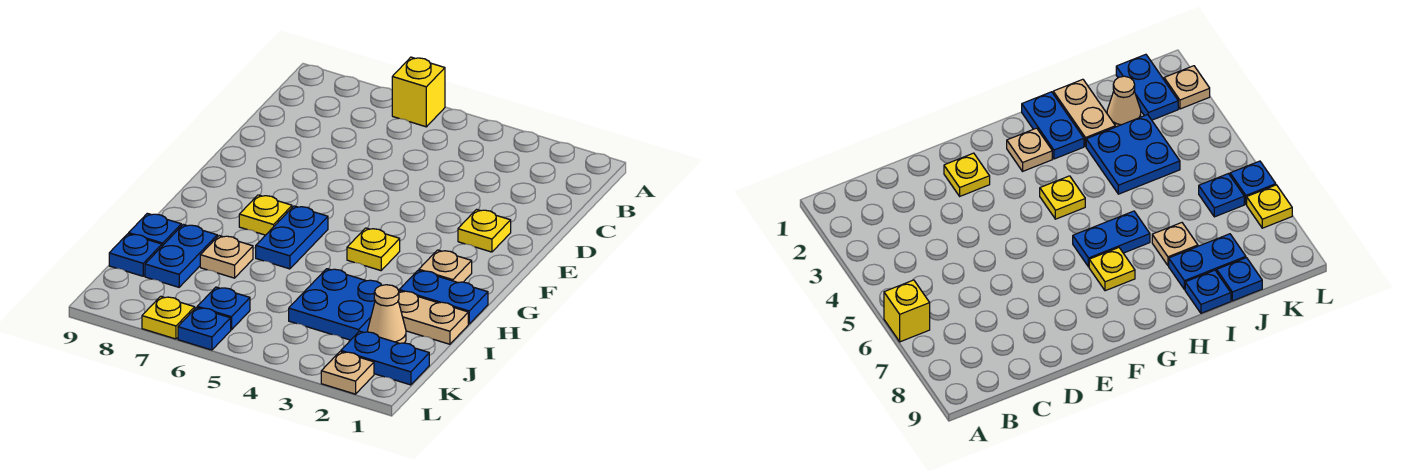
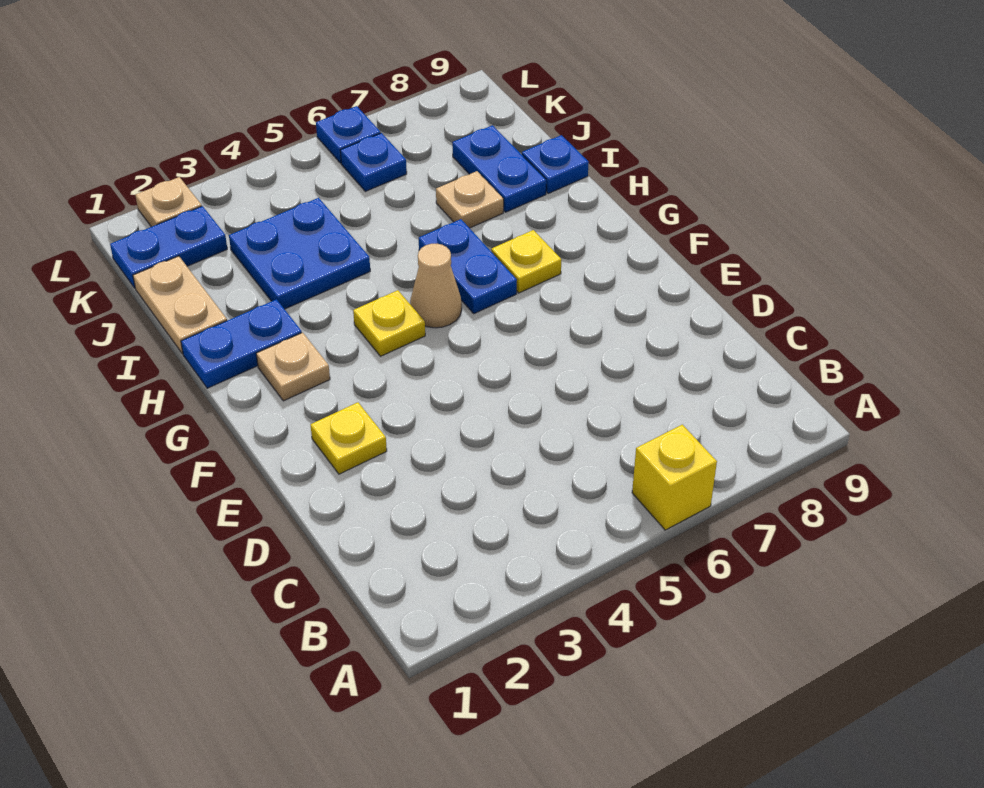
tan plate I1:I2 level 1 -> tan plate I1:J1 level 1
tan cone J2 level 1 -> tan cone G5 level 1
blue plate J9 level 1 -> none
yellow plate L7 level 1 -> none

